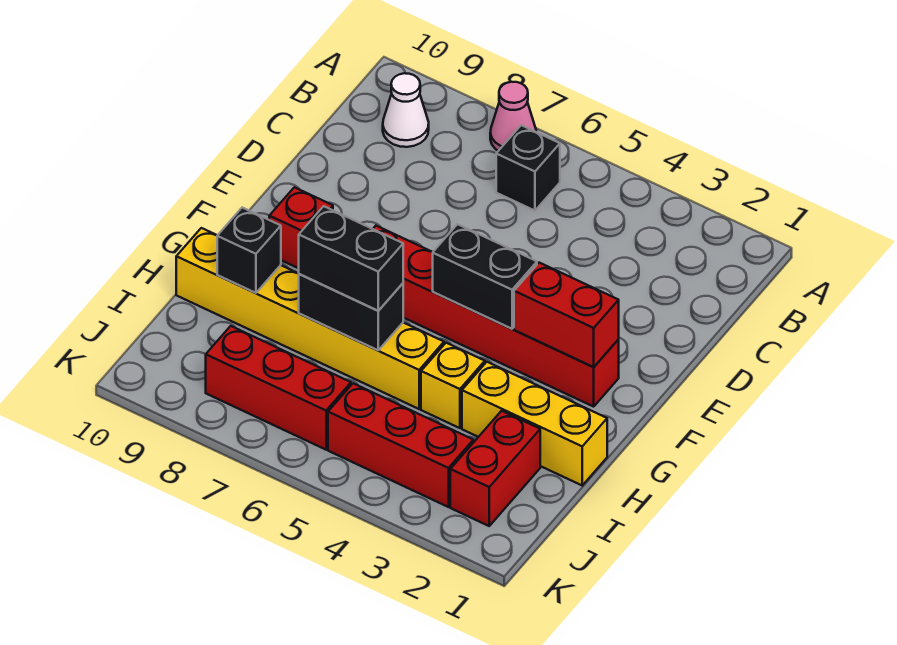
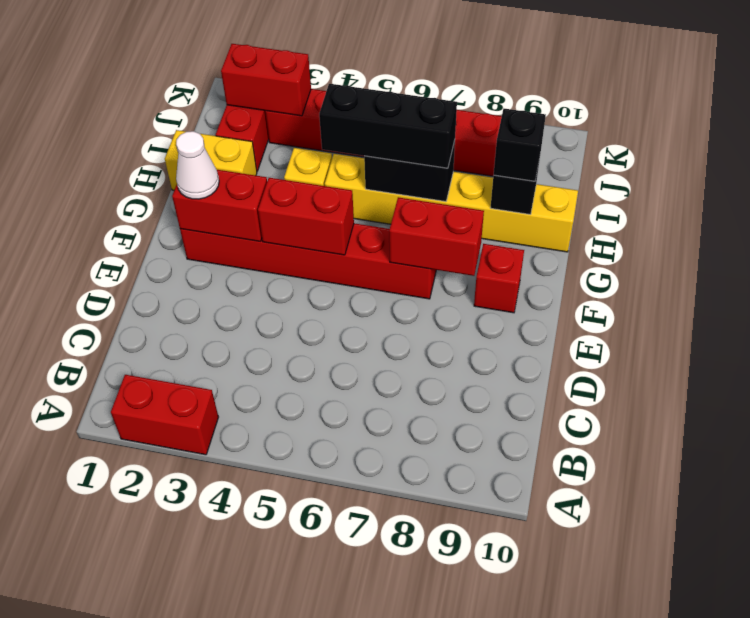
none -> red brick A2:A3 level 1
pink cone A7 level 1 -> none
black brick B6 level 1 -> black brick H9 level 3
white cone B9 level 1 -> white cone F2 level 3
black brick F4:F5 level 2 -> red brick F4:F5 level 2
none -> red brick F7:F8 level 2
yellow brick H1:H3 level 1 -> yellow brick H1:H2 level 1
black brick H6:H7 level 3 -> black brick H5:H7 level 3
none -> red brick J2:J3 level 2

